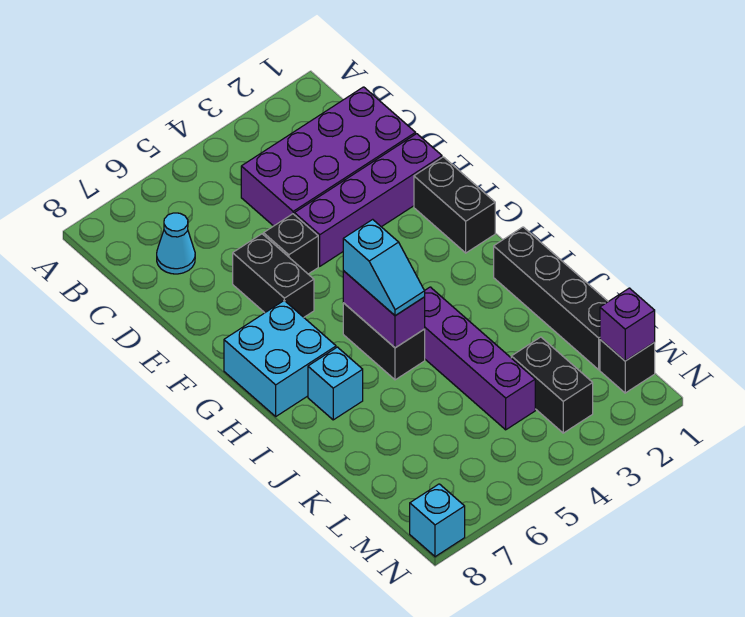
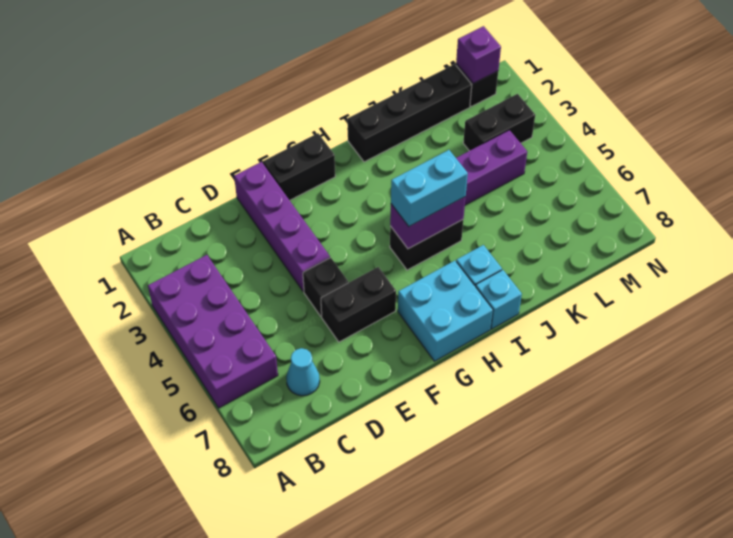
purple brick C1:D4 level 1 -> purple brick A3:B6 level 1
cyan slope H5:I5 level 3 top H -> cyan brick H5:I5 level 3
cyan brick N8 level 1 -> cyan brick I8 level 1

